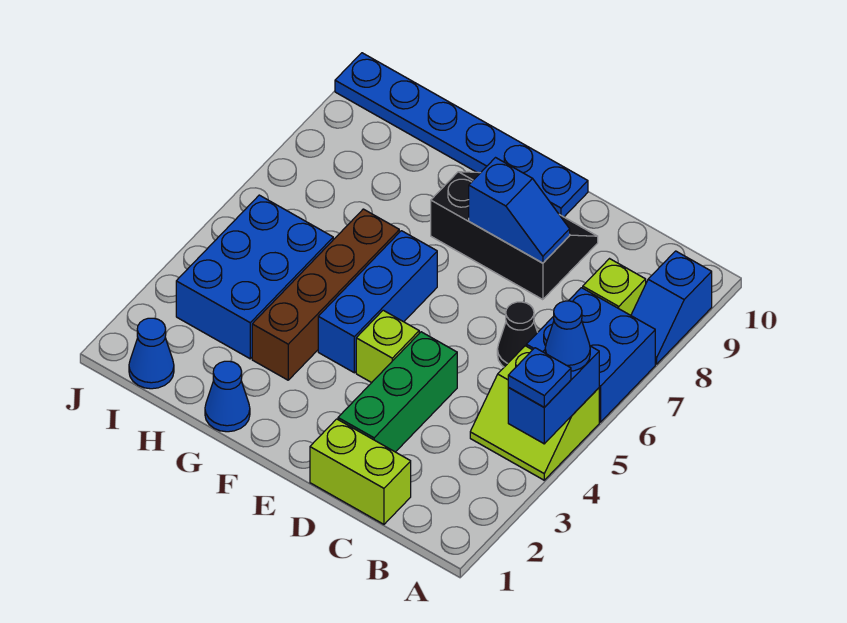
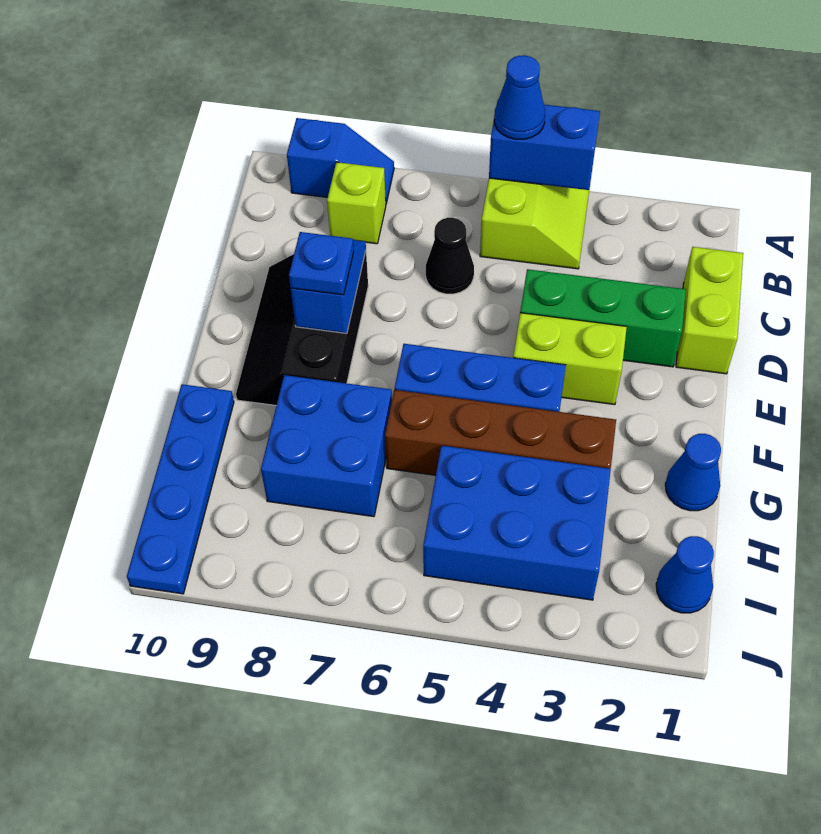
blue plate A4 level 3 -> blue plate E8 level 3
blue brick A6:B7 level 1 -> blue brick G7:H8 level 1
lime brick E4 level 1 -> lime brick E3:E4 level 1
blue plate E10:J10 level 1 -> blue plate G10:J10 level 1

